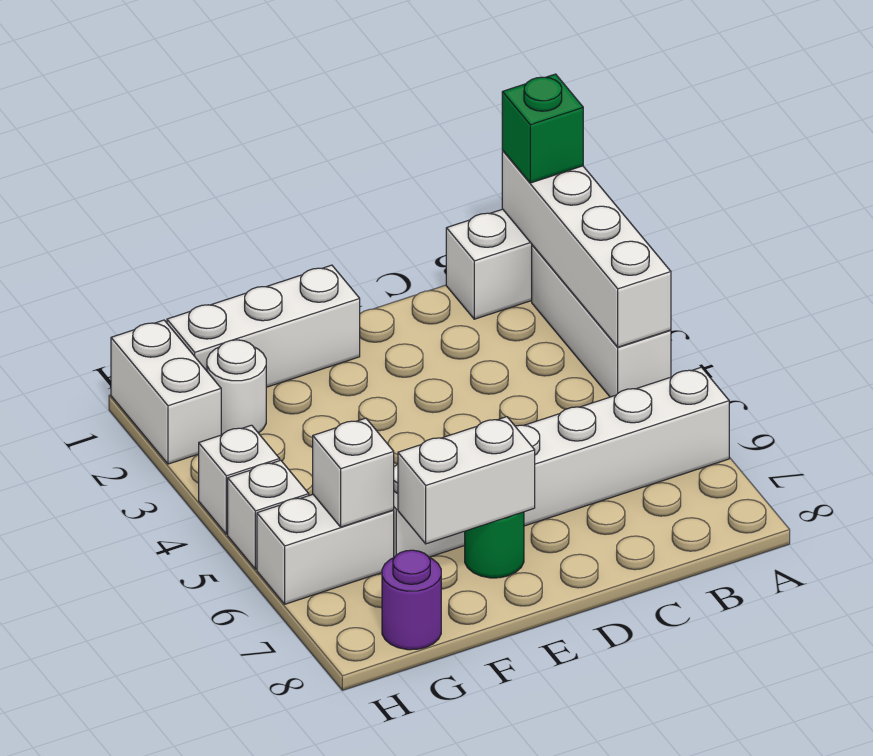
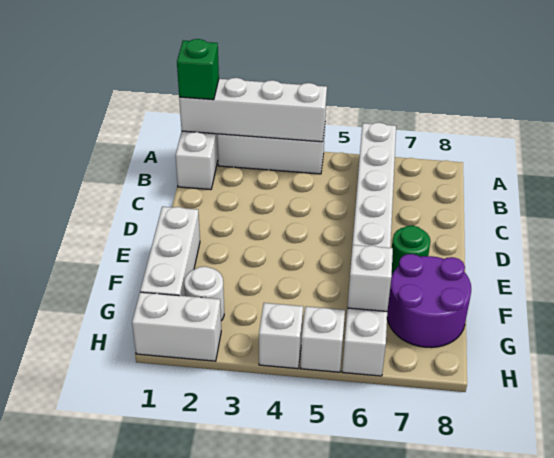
white brick E7:F7 level 2 -> none
purple round brick G8 level 1 -> purple round brick F7:G8 level 1

